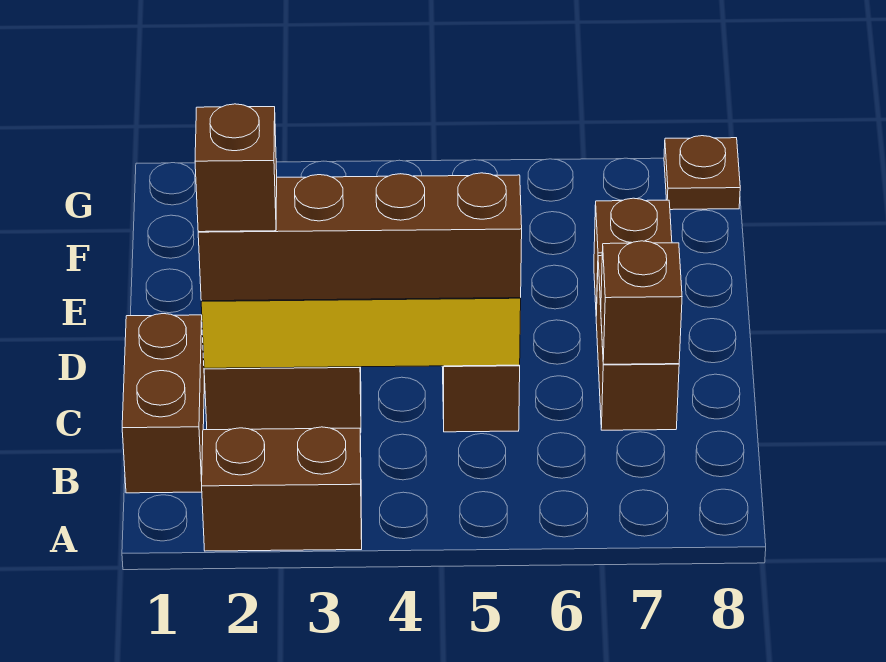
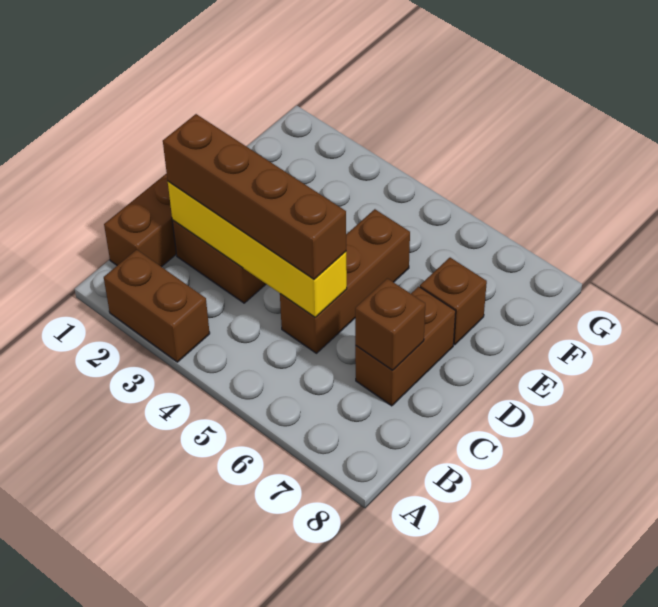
brown brick C2 level 4 -> none
brown plate G8 level 1 -> none

